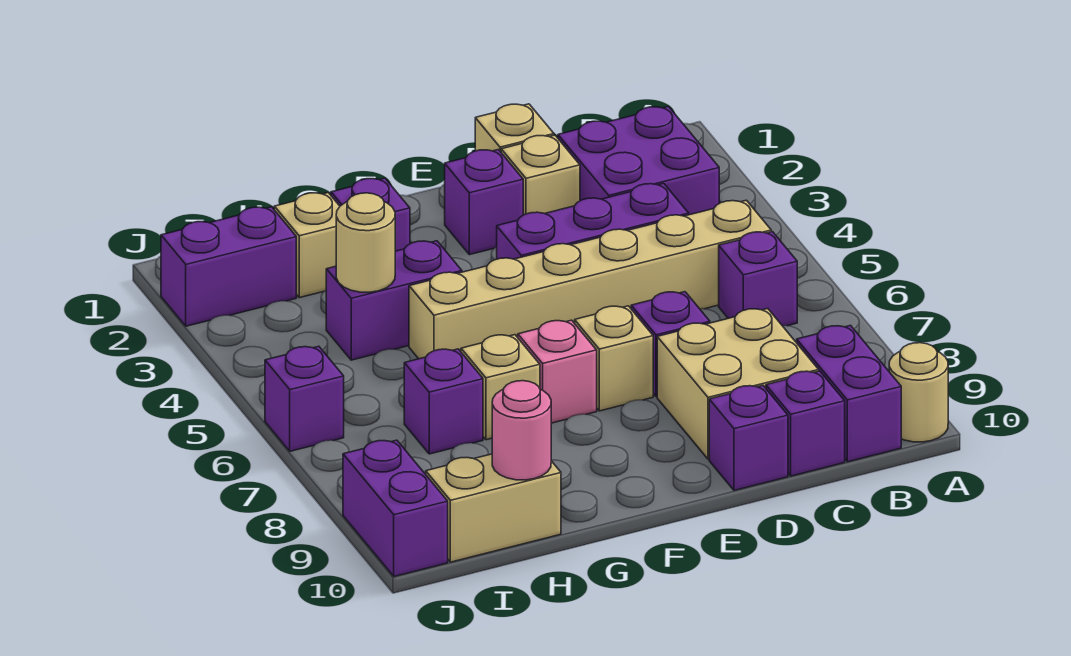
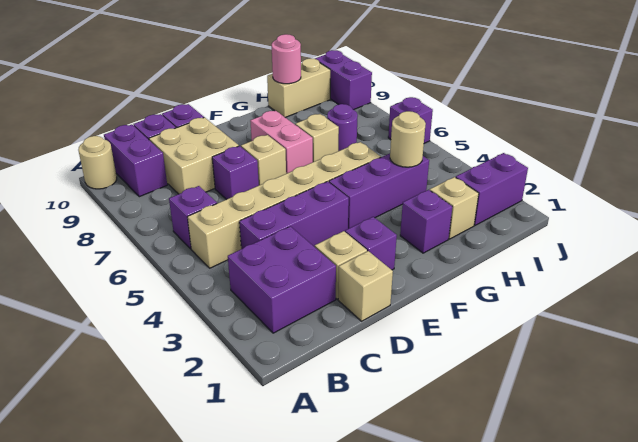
pink brick F7 level 1 -> pink brick F7:F8 level 1
purple brick G4:H4 level 1 -> purple brick F4:H4 level 1
purple brick H7 level 1 -> purple round brick H7 level 1

